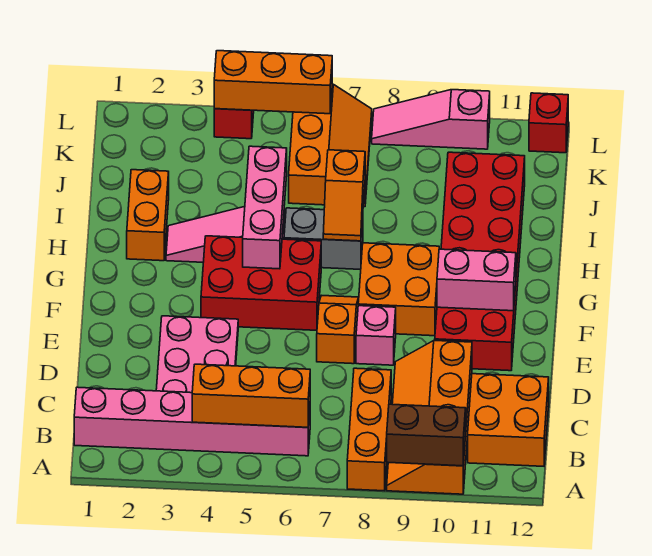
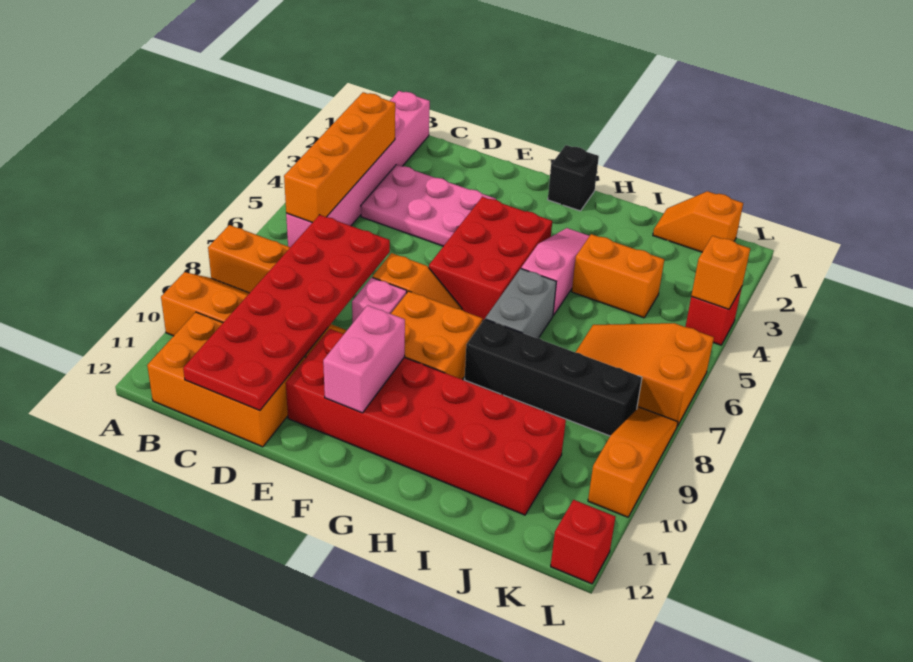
brown brick A9:A10 level 2 -> none
orange brick B4:B6 level 2 -> orange brick B3:B6 level 2
orange brick B11:C12 level 1 -> orange brick B11:D12 level 1
none -> red plate C7:D12 level 2
none -> black brick G1 level 1
pink brick G5:I5 level 2 -> none
orange brick H2:I2 level 1 -> orange brick I4:J4 level 1
orange slope H7:I7 level 2 top I -> orange slope J1:K1 level 1 top K
none -> black brick H8:K8 level 1
orange slope J6:L7 level 1 top 6 -> orange slope J6:L7 level 1 top L
orange brick L4:L6 level 2 -> orange brick L4 level 2
pink slope L8:L10 level 1 top 10 -> orange slope L8:L10 level 1 top 10

